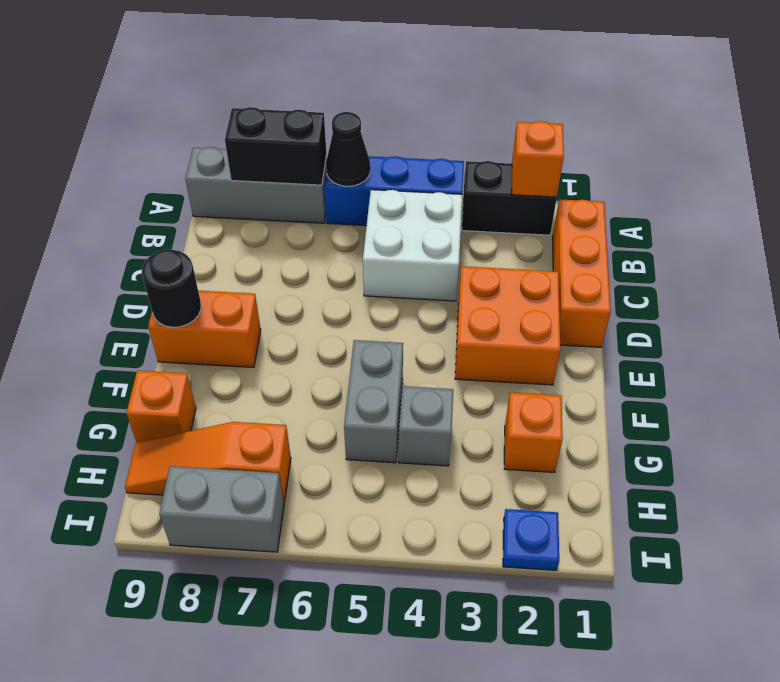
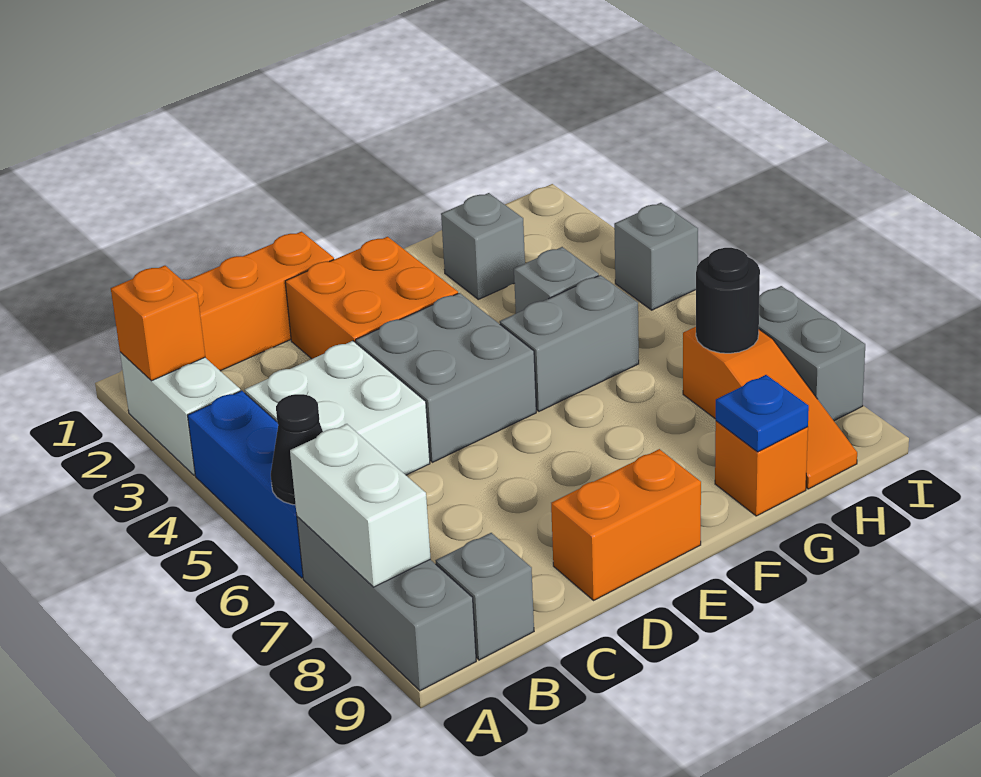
black brick A2:A3 level 1 -> white brick A2:A3 level 1
black brick A7:A8 level 2 -> white brick A7:A8 level 2
none -> grey brick B9 level 1
none -> grey brick D4:E5 level 1
orange brick E8:E9 level 1 -> orange brick D9:E9 level 1
black round brick E9 level 2 -> black round brick H7 level 2
orange brick G2 level 1 -> grey brick G2 level 1
blue plate I2 level 1 -> blue plate G9 level 2
none -> grey brick I4 level 1

